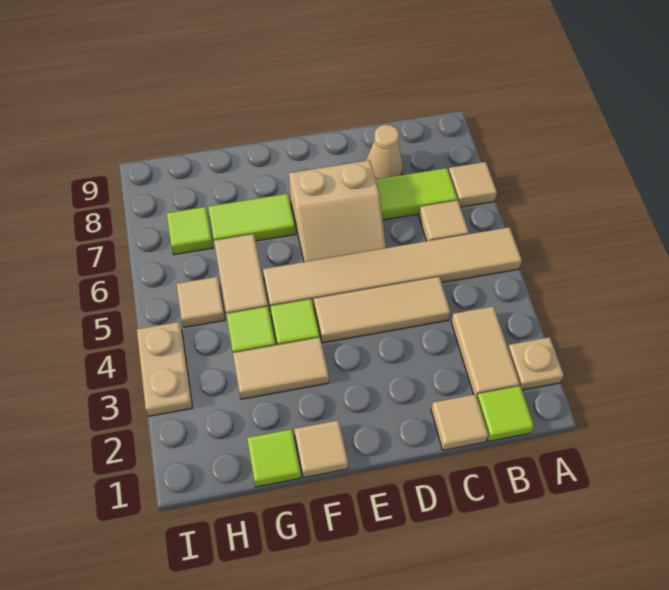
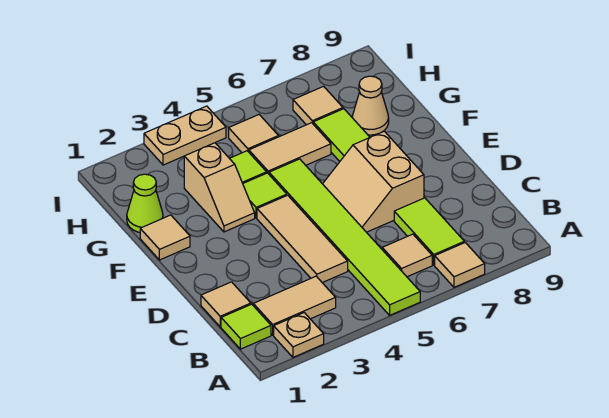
tan tile A5:F5 level 1 -> lime tile A5:F5 level 1
tan cone C8 level 1 -> tan cone G8 level 1
tan tile F3:G3 level 1 -> tan slope F3:G3 level 1 top G
lime tile G1 level 1 -> lime cone G1 level 1
lime tile H7 level 1 -> tan tile H7 level 1

